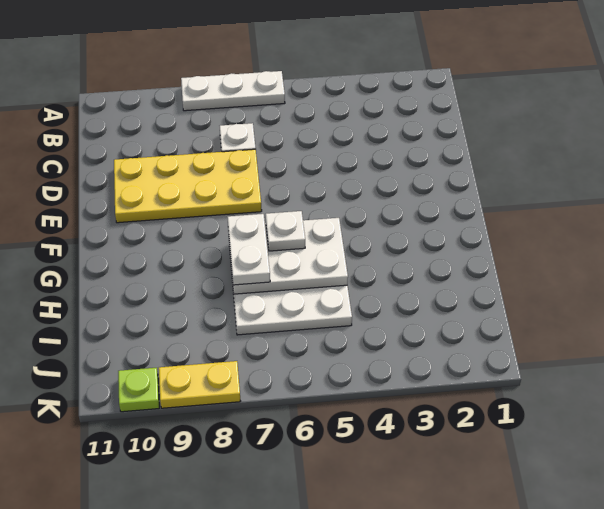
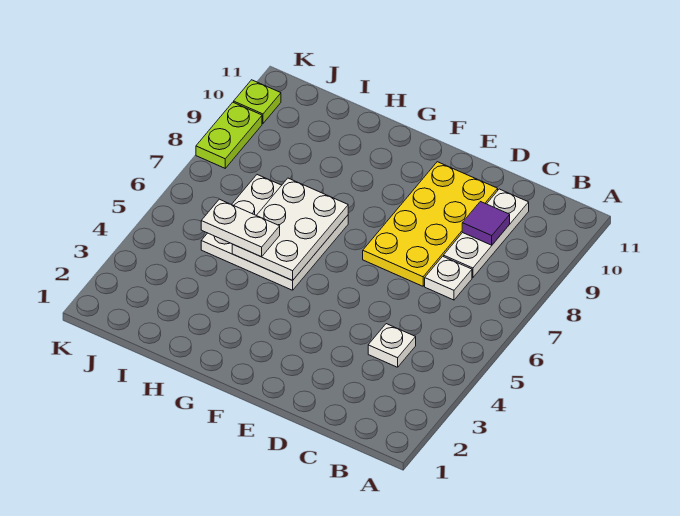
white plate A6:A8 level 1 -> white plate C8:C10 level 1
none -> purple tile C9 level 2
white plate G6 level 3 -> white plate C4 level 1
white plate G7:H7 level 3 -> white plate H5:I5 level 3
yellow plate K8:K9 level 1 -> lime plate K8:K9 level 1

